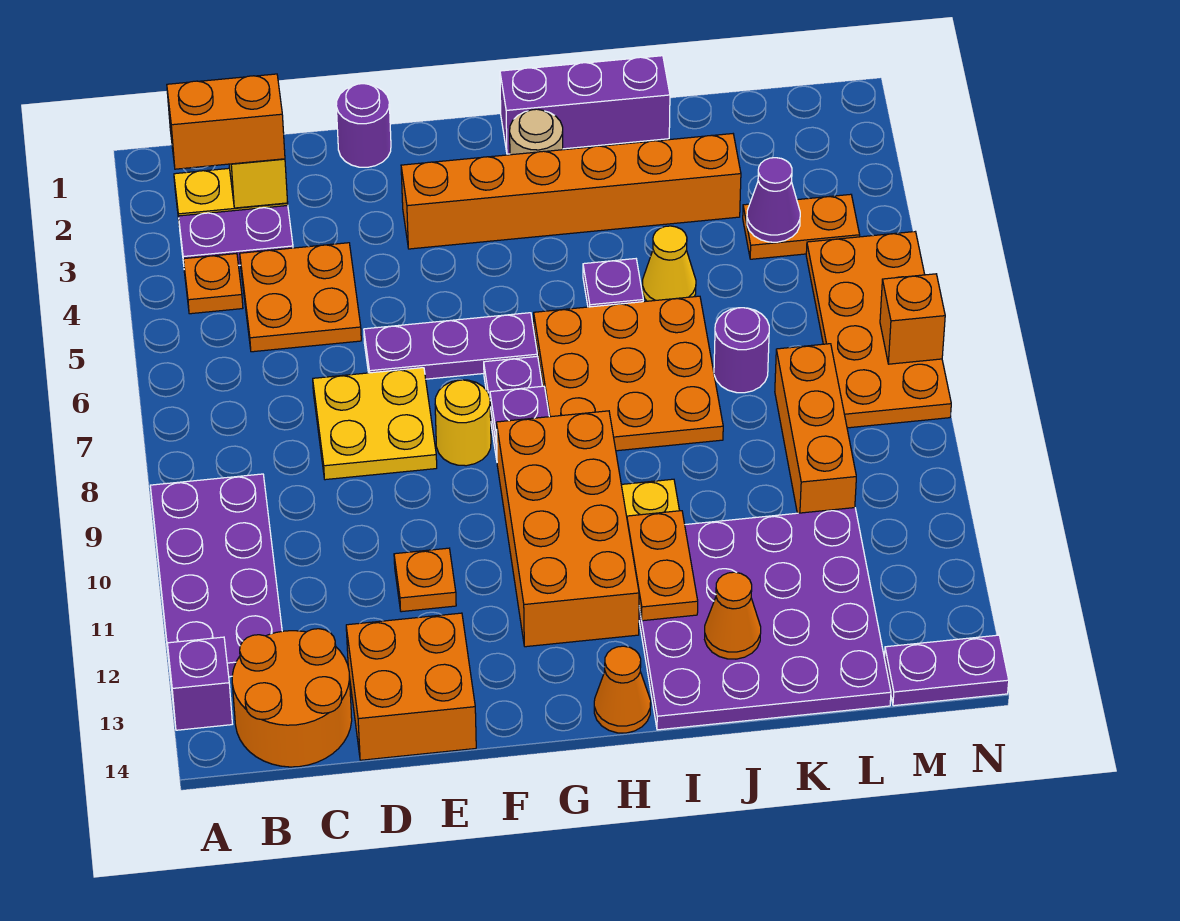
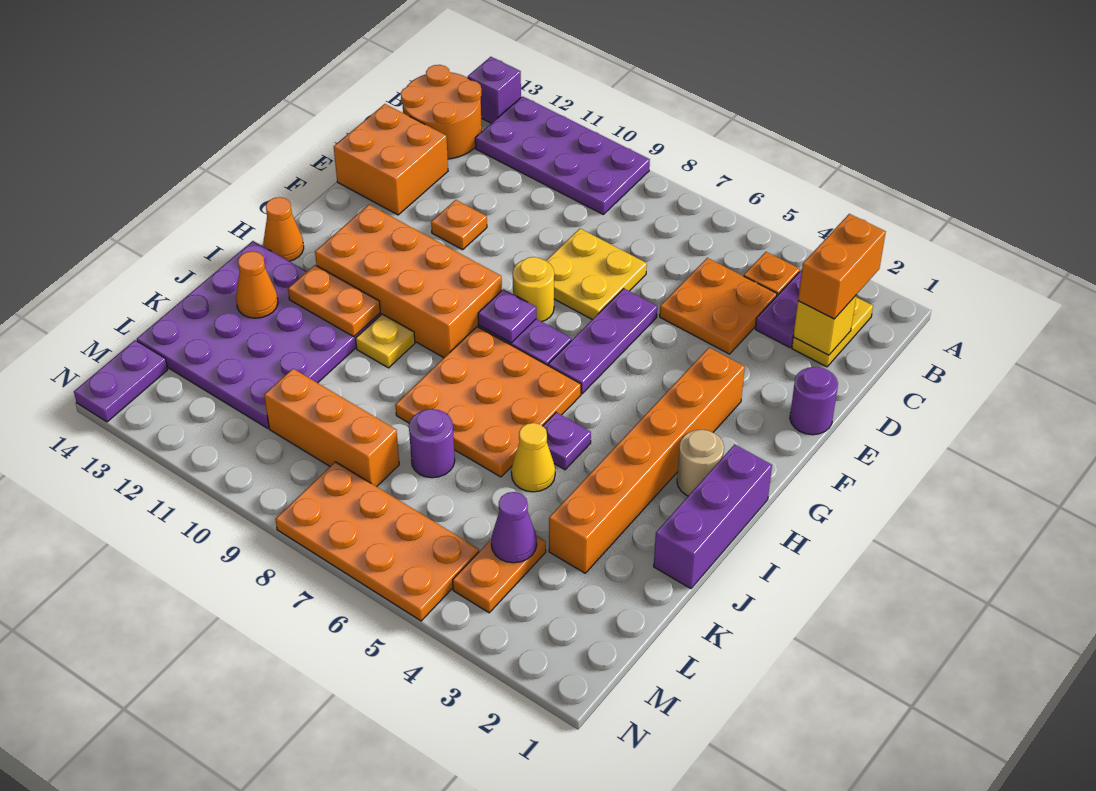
orange brick N7 level 2 -> none

